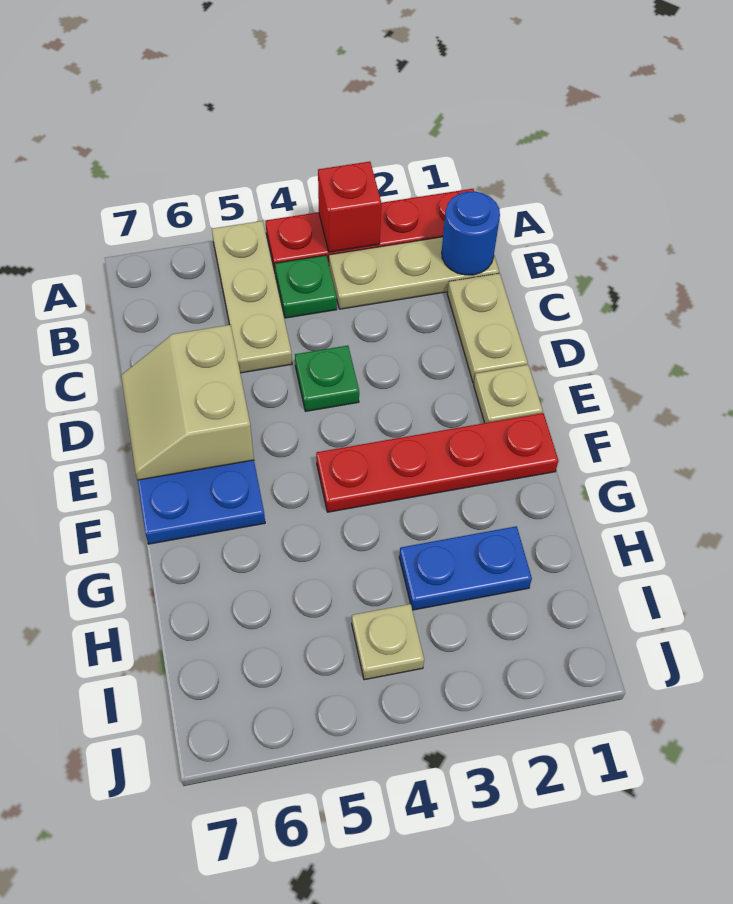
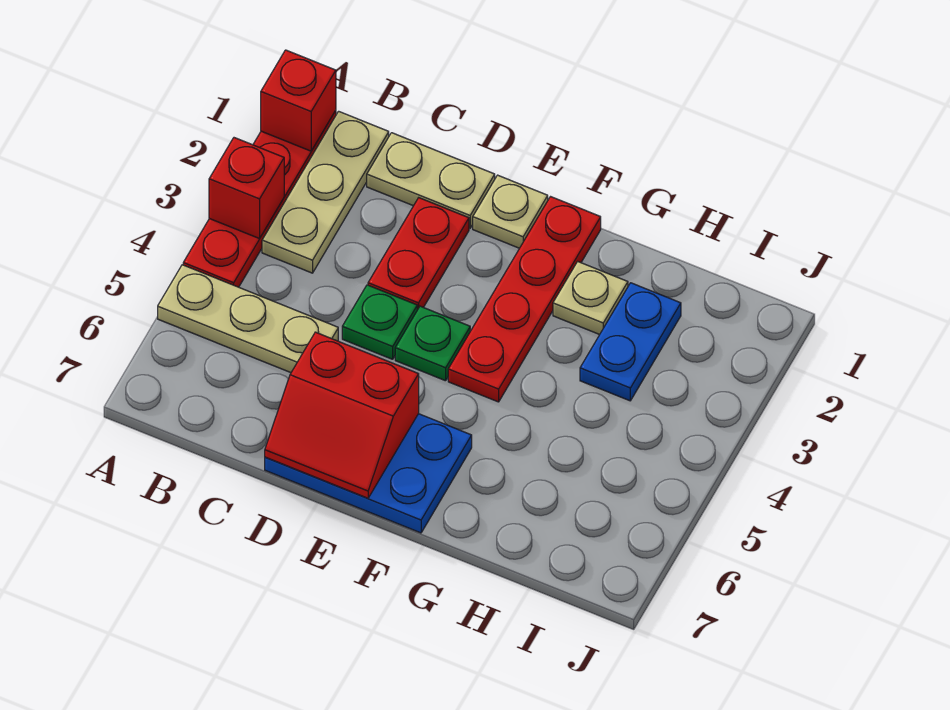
none -> red brick A1 level 2
blue round brick B1 level 2 -> none
green plate B4 level 1 -> green plate E4 level 1
none -> red plate D2:D3 level 1
tan slope D6:E7 level 2 top 6 -> red slope D6:E7 level 2 top 6
tan plate I4 level 1 -> tan plate G2 level 1

